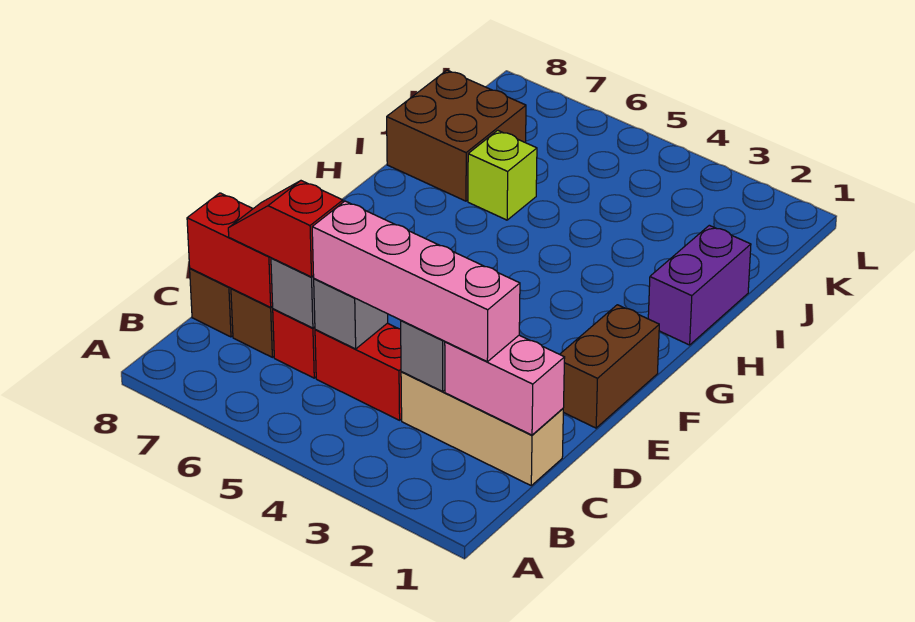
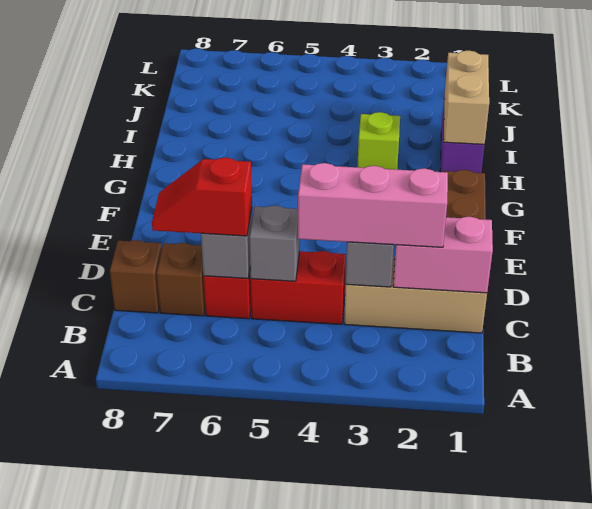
pink brick C2:C5 level 3 -> pink brick C2:C4 level 3
red brick C7:C8 level 2 -> none
none -> tan brick H1:I1 level 2
lime brick I6 level 1 -> lime brick H3 level 1
brown brick I7:J8 level 1 -> none

